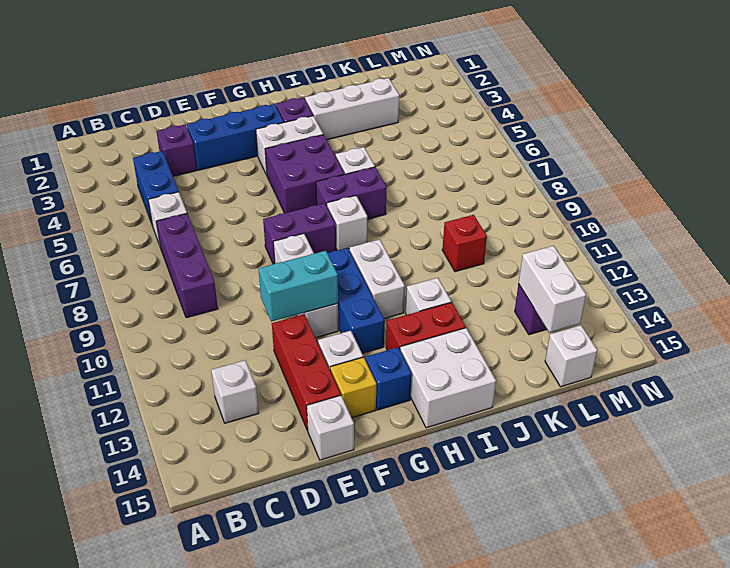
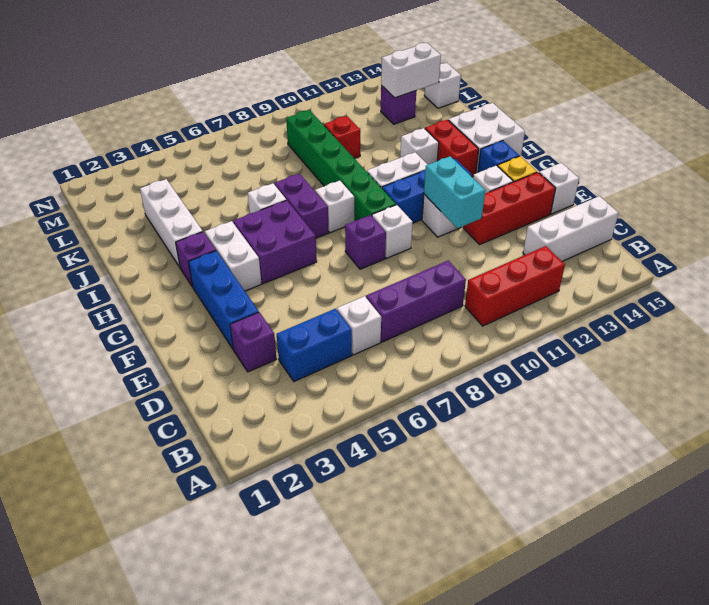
none -> red brick B10:B12 level 1
white brick C13 level 1 -> white brick C13:C15 level 1
purple brick F8:G8 level 1 -> purple brick F8 level 1
none -> green brick G9:L9 level 1

